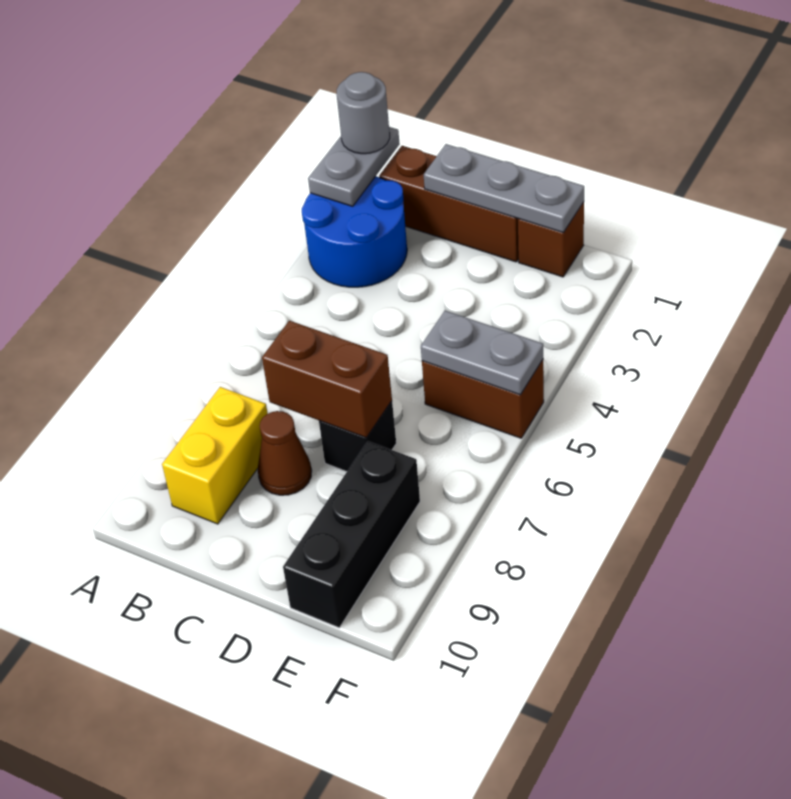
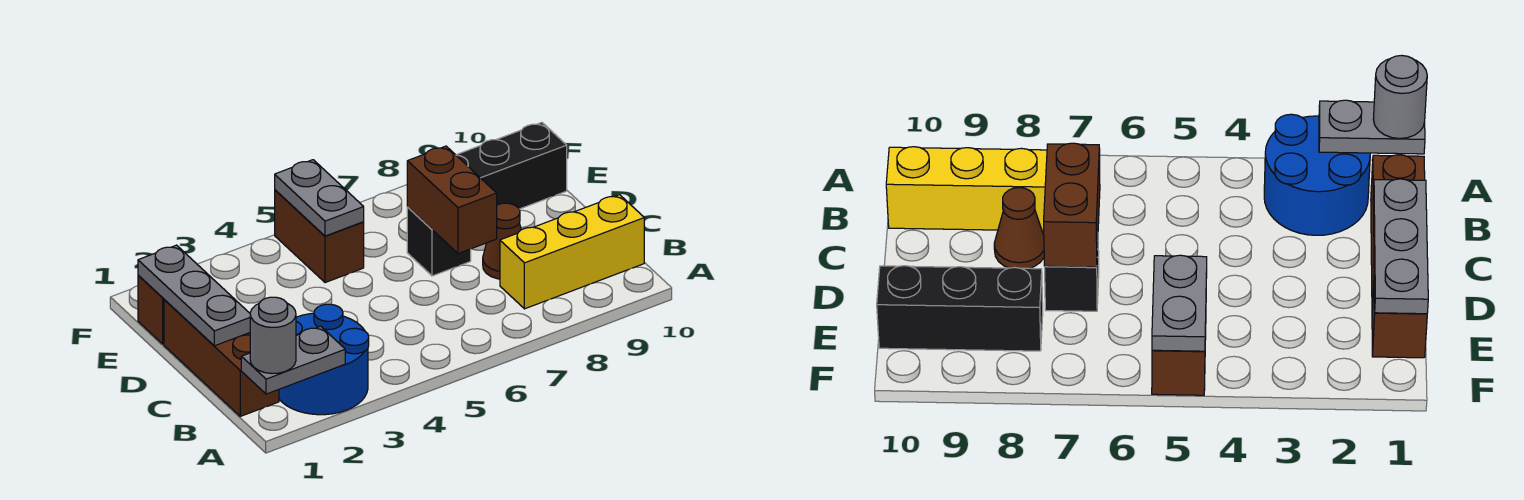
yellow brick B8:B9 level 1 -> yellow brick B8:B10 level 1

